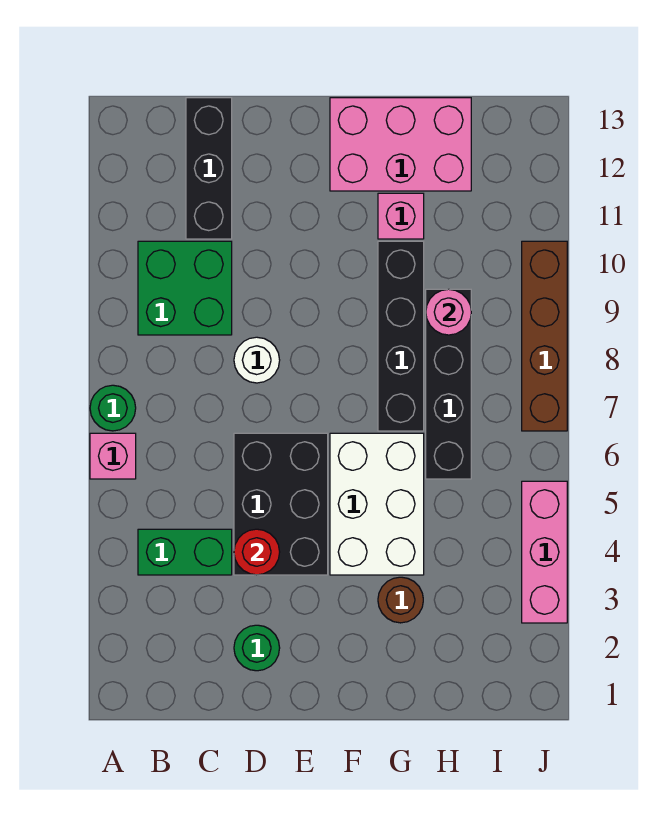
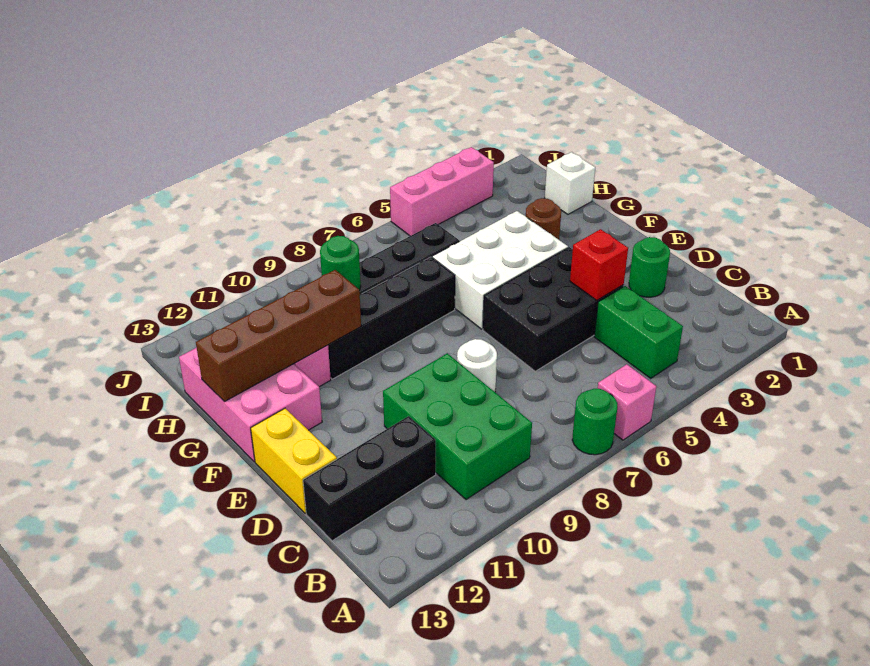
green brick B9:C10 level 1 -> green brick B9:D10 level 1
red round brick D4 level 2 -> red brick D4 level 2
none -> yellow brick D13:E13 level 1
none -> white brick H1 level 1
pink round brick H9 level 2 -> green round brick H9 level 2
brown brick J7:J10 level 1 -> brown brick G10:G13 level 2

